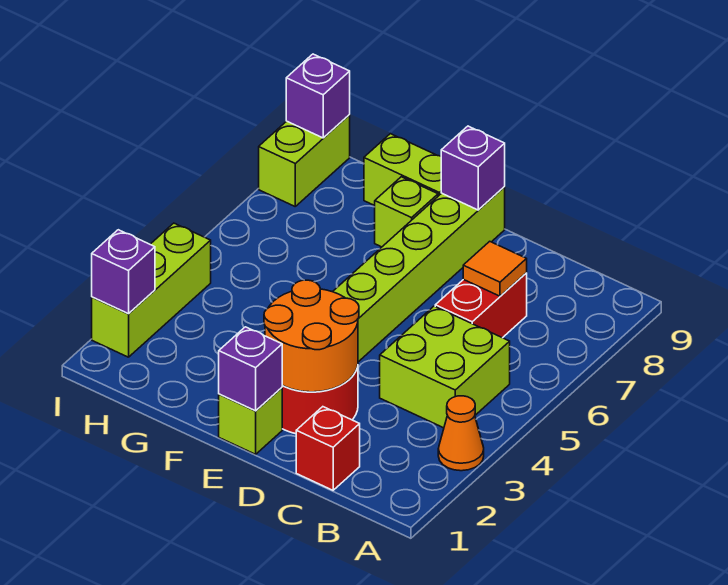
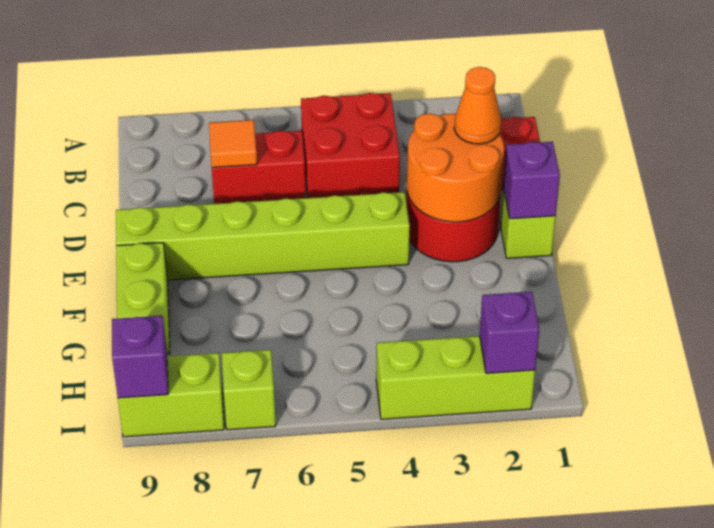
orange cone A3 level 1 -> orange cone D2 level 3
lime brick B4:C5 level 1 -> red brick B4:C5 level 1
purple brick E9 level 2 -> none
lime brick F8 level 1 -> lime brick I7 level 1

